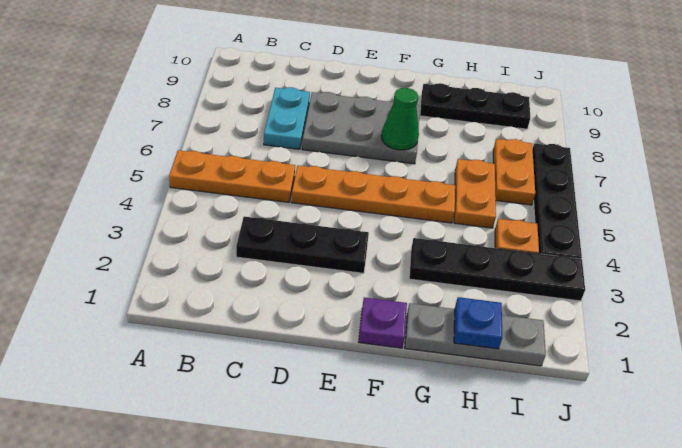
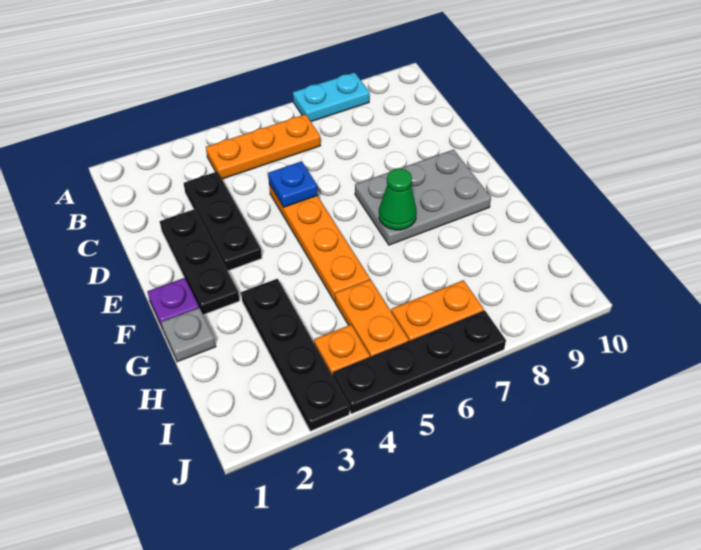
orange plate A5:C5 level 1 -> orange plate B4:B6 level 1
cyan plate C7:C8 level 1 -> cyan plate A7:A8 level 1
grey plate D7:F8 level 1 -> grey plate E7:F9 level 1
grey plate G1:I1 level 1 -> grey plate G1 level 1
black plate G9:I9 level 1 -> black plate D2:F2 level 1
blue plate H1 level 2 -> blue plate D5 level 2
orange plate H5:H6 level 1 -> orange plate H5:I5 level 1

